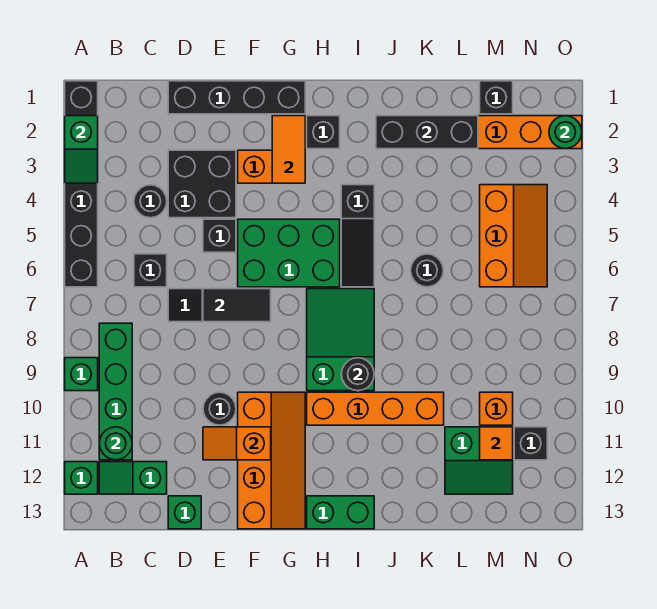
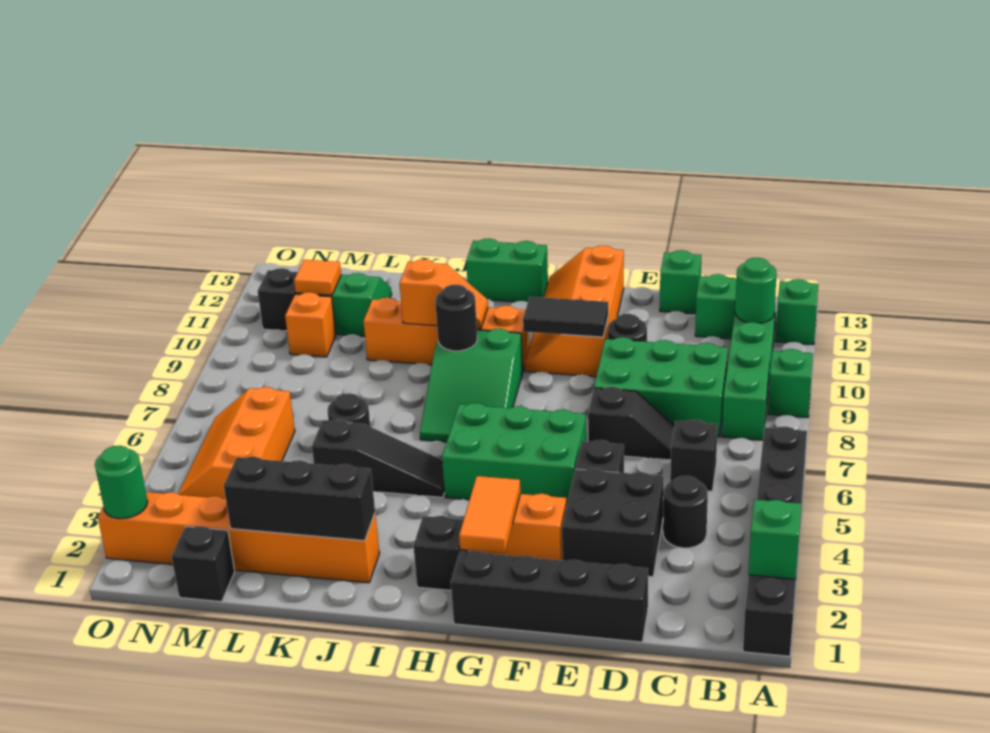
none -> green brick C8:E9 level 1
black tile E7:F7 level 2 -> black tile F10:G10 level 2
orange slope E11:F11 level 2 top F -> orange slope I10:J10 level 2 top J
black slope I4:I6 level 1 top 4 -> black slope I5:K5 level 1 top K

